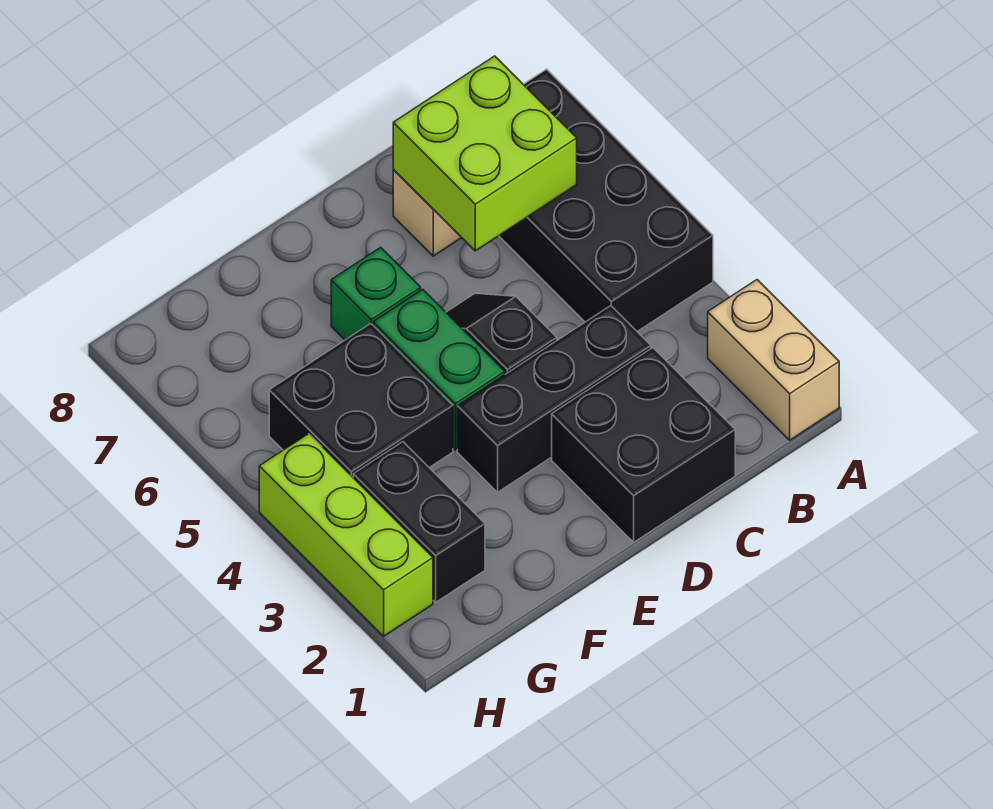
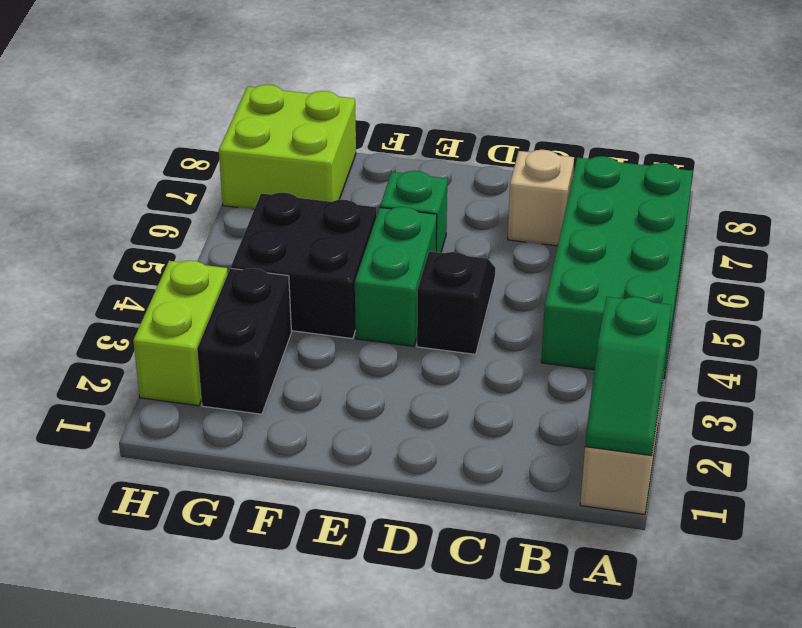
none -> green slope A1:A2 level 2 top 2
black brick A4:B7 level 1 -> green brick A4:B7 level 1
lime brick B6:C7 level 2 -> lime brick G7:H8 level 1
black brick C1:D2 level 1 -> none
black brick C3:E3 level 1 -> none
lime brick H2:H4 level 1 -> lime brick H2:H3 level 1

